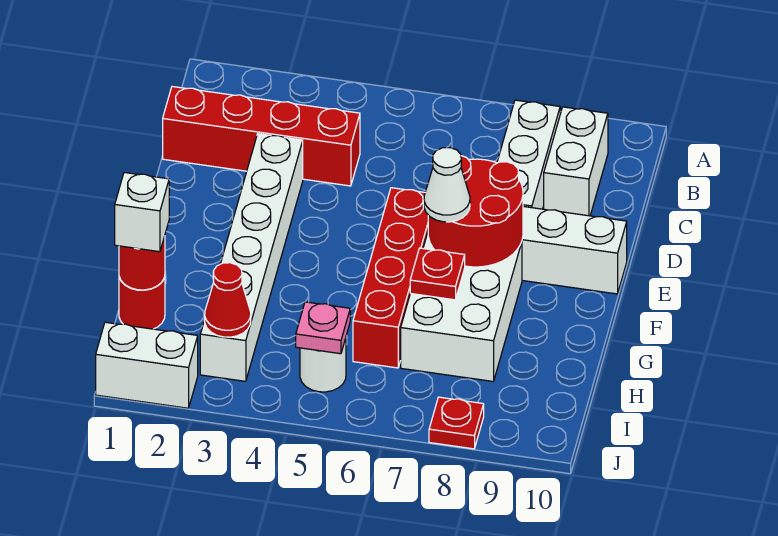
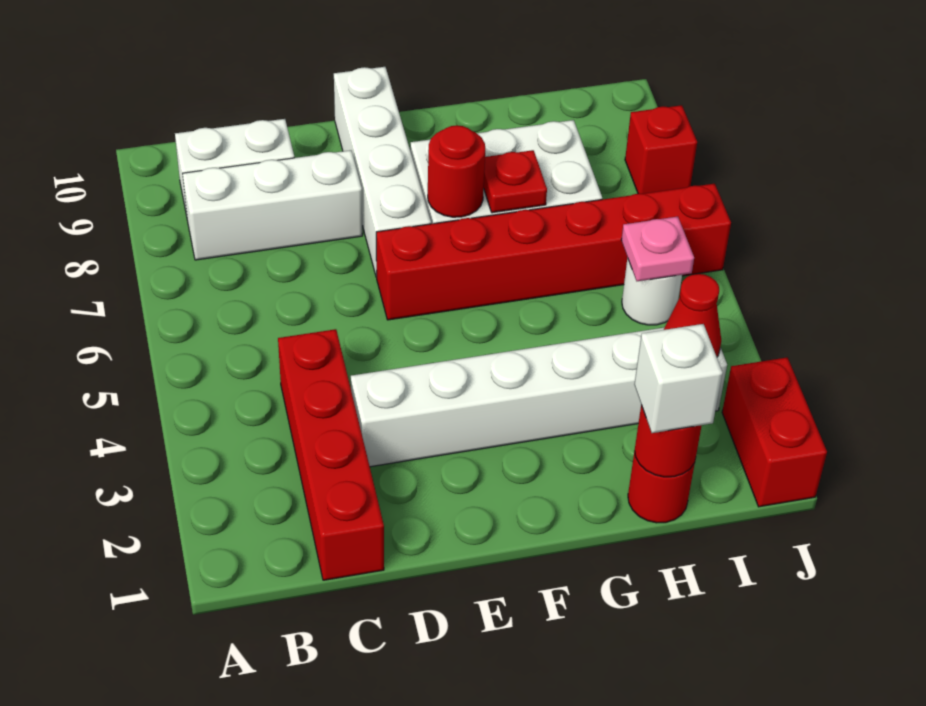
red brick E6:H6 level 1 -> red brick E6:J6 level 1
red round brick E7:F8 level 2 -> red round brick F7 level 2
white cone F7 level 3 -> none
white brick J1:J2 level 1 -> red brick J1:J2 level 1
red plate J8 level 1 -> red brick J8 level 1

